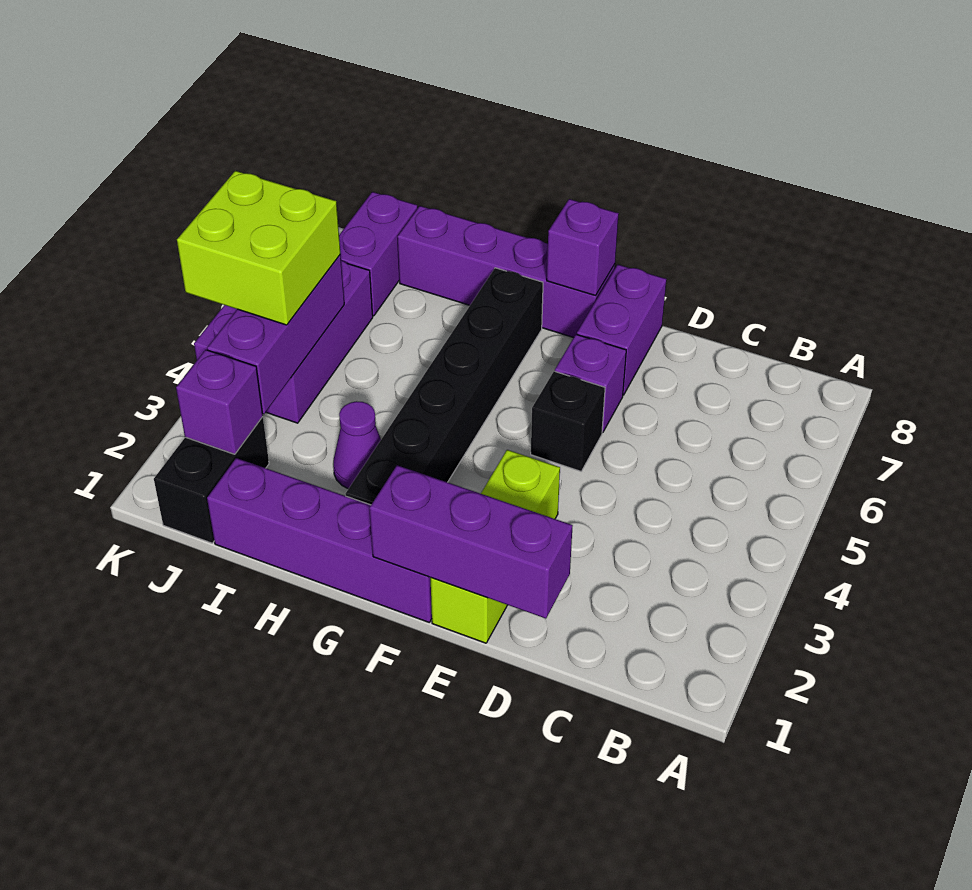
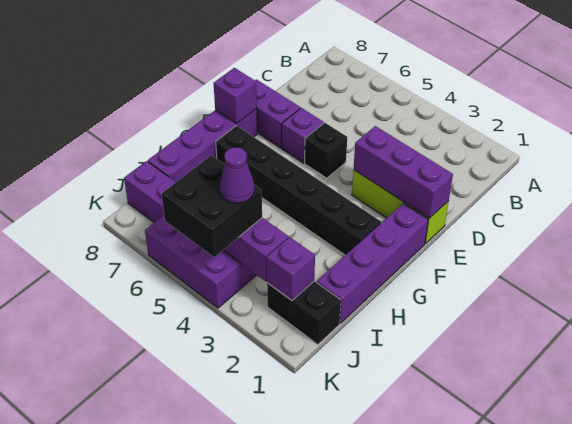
purple brick D1:F1 level 2 -> purple brick E1:E3 level 2
purple cone H3 level 1 -> purple cone J4 level 4
lime brick J4:K5 level 3 -> black brick J4:K5 level 3

